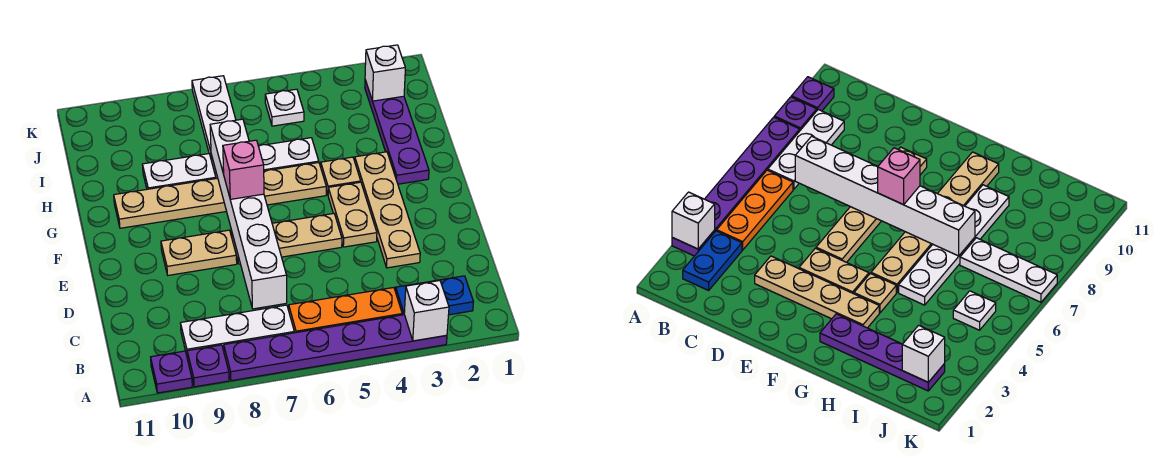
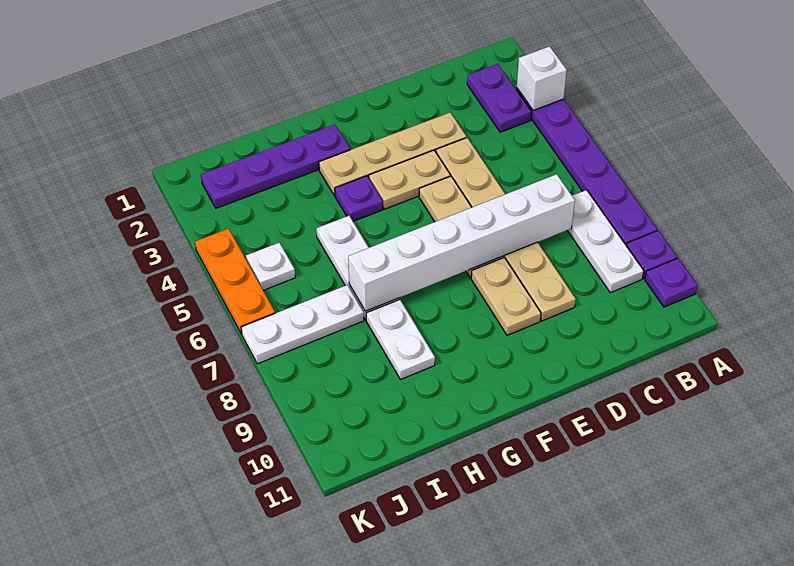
blue plate B2:B3 level 1 -> purple plate B2:B3 level 1
orange plate B4:B6 level 1 -> orange plate K4:K6 level 1
pink brick F7 level 3 -> none
tan plate G4 level 1 -> purple plate G4 level 1
tan plate G5:G10 level 1 -> tan plate D4:D9 level 1
white brick J2 level 2 -> none

